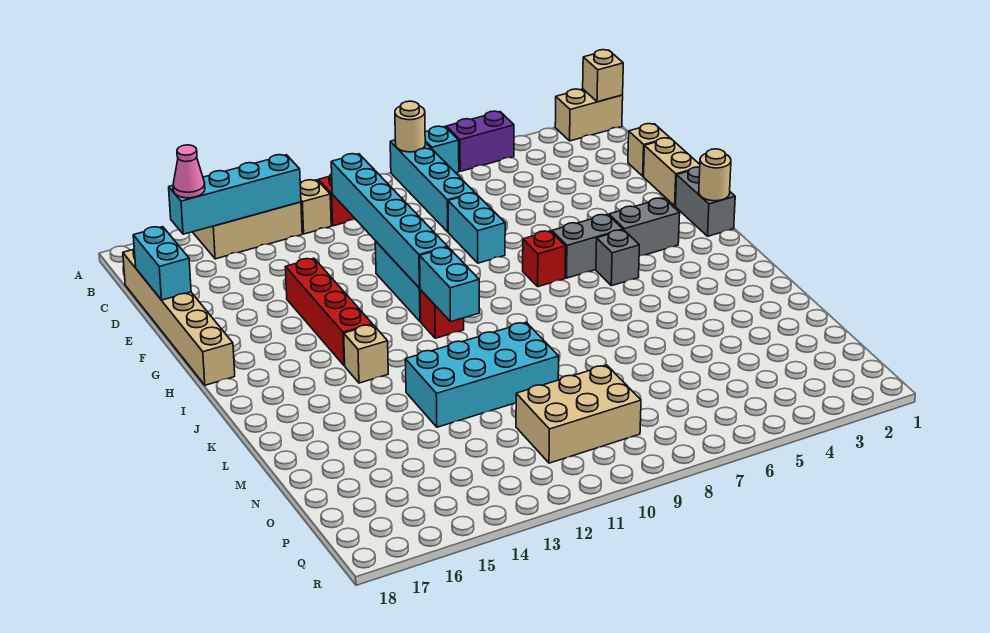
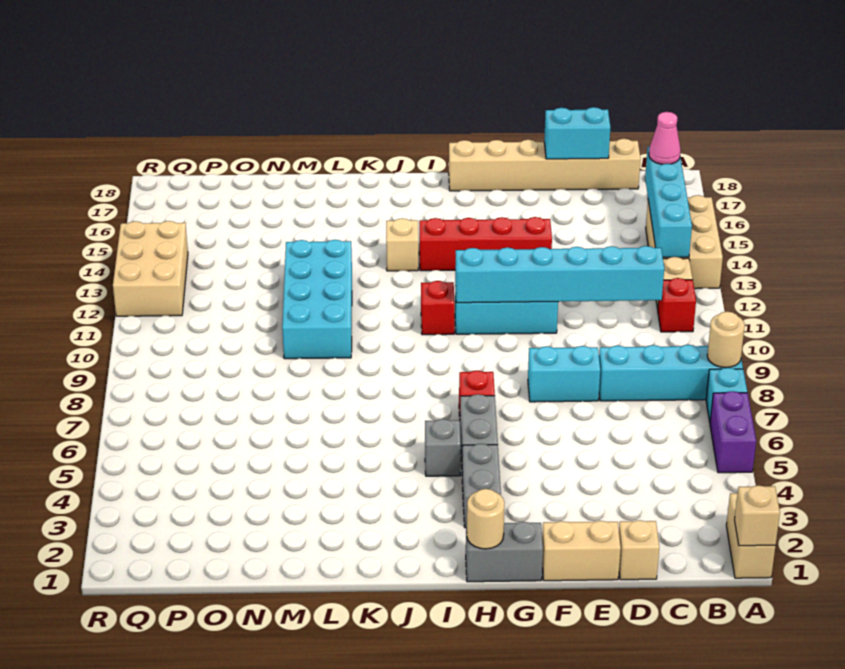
cyan brick I11:J11 level 2 -> none
tan brick O9:P11 level 1 -> tan brick Q12:R14 level 1

